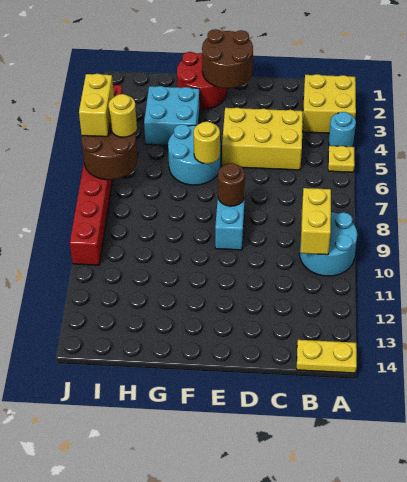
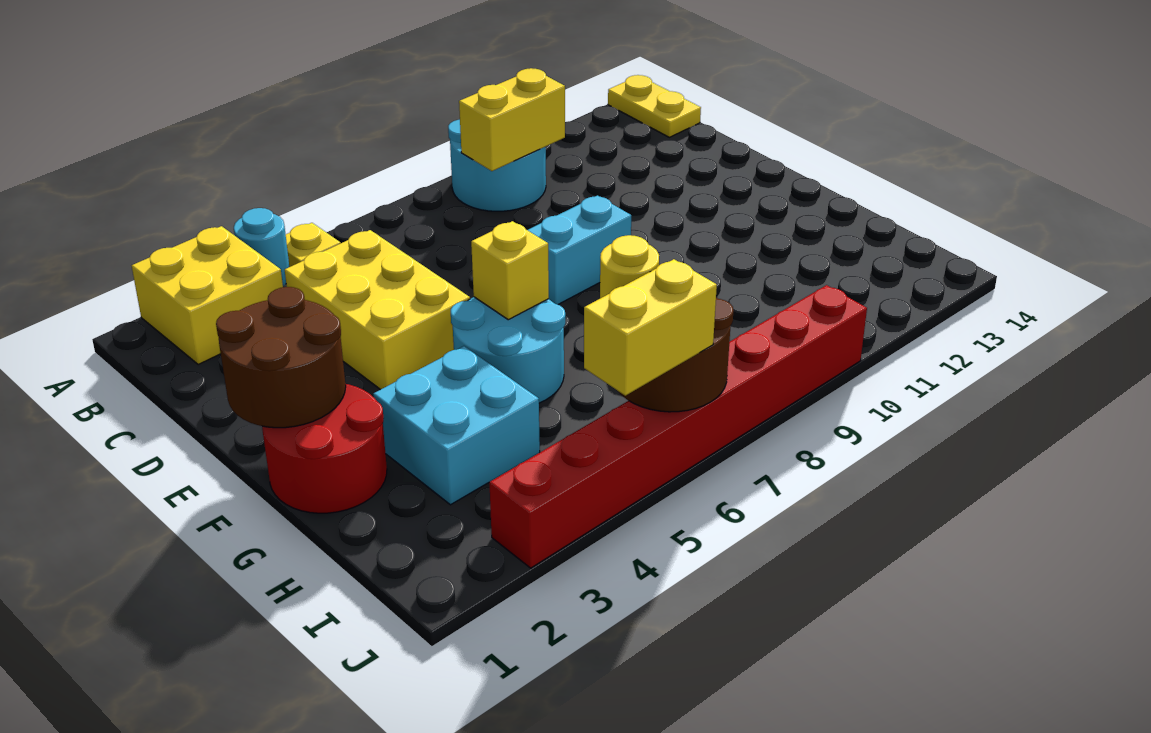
brown round brick E8 level 2 -> none
yellow round brick F6 level 2 -> yellow brick F6 level 2

